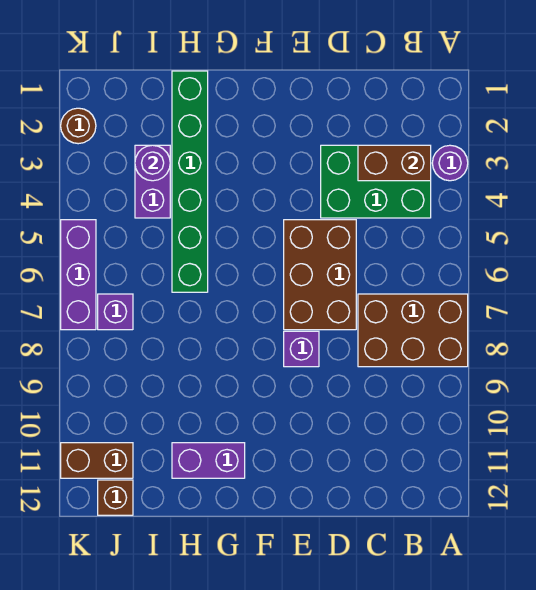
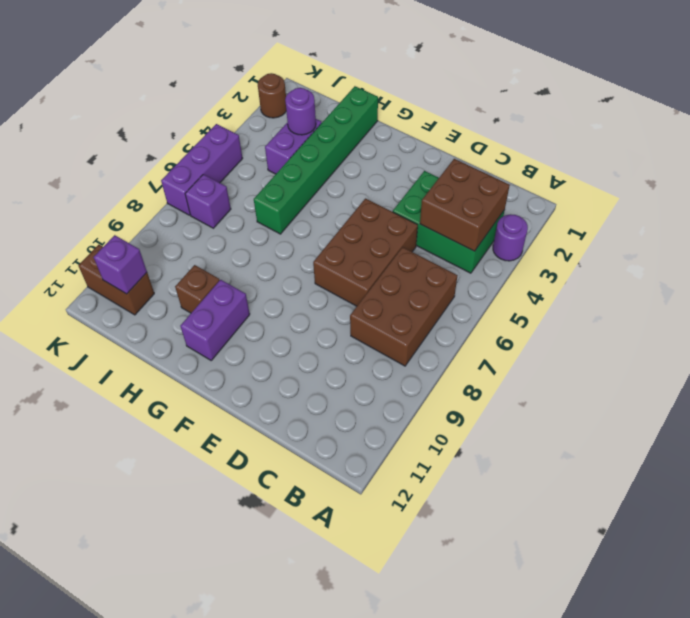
brown brick A7:C8 level 1 -> brown brick B6:C8 level 1
brown brick B3:C3 level 2 -> brown brick B3:C4 level 2
purple brick E8 level 1 -> purple brick J11 level 2
purple brick G11:H11 level 1 -> purple brick G10:G11 level 1
brown brick J12 level 1 -> brown brick H10 level 1

